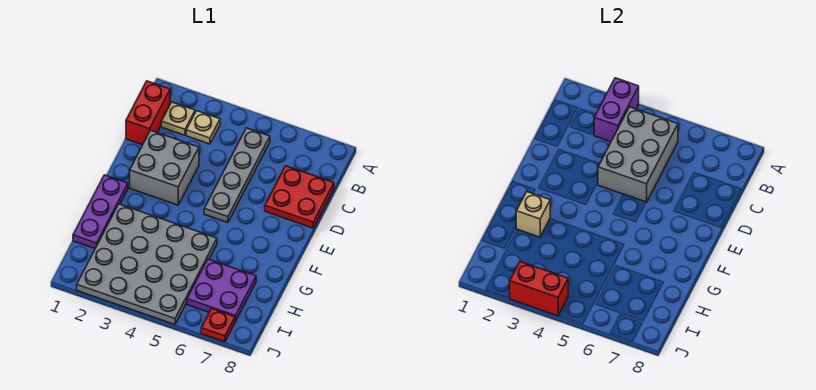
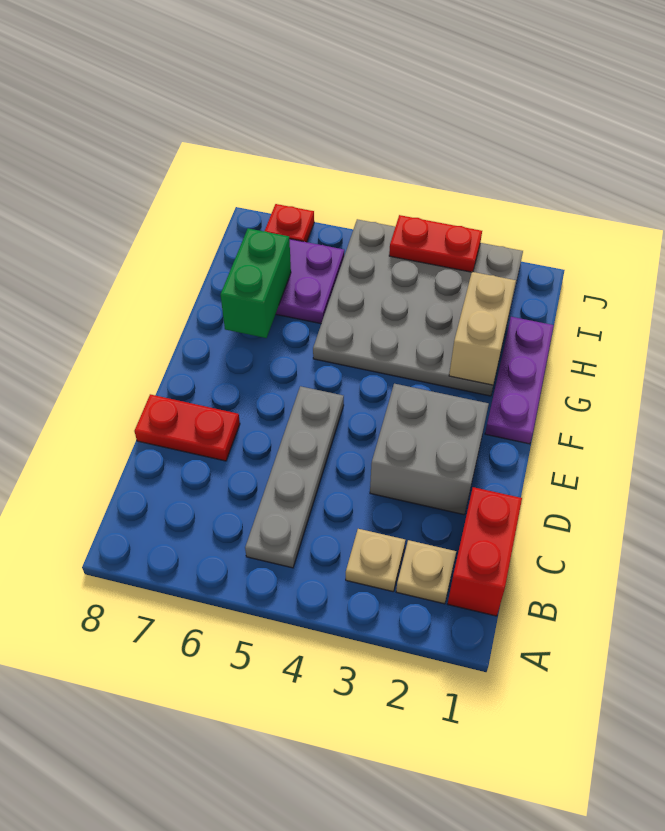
purple brick A3:B3 level 2 -> none
grey brick B4:D5 level 2 -> none
red plate C7:D8 level 1 -> red plate D7:D8 level 1
tan brick G2 level 2 -> tan brick G2:H2 level 2
none -> green brick G7:H7 level 2
red brick J3:J4 level 2 -> red plate J3:J4 level 2

